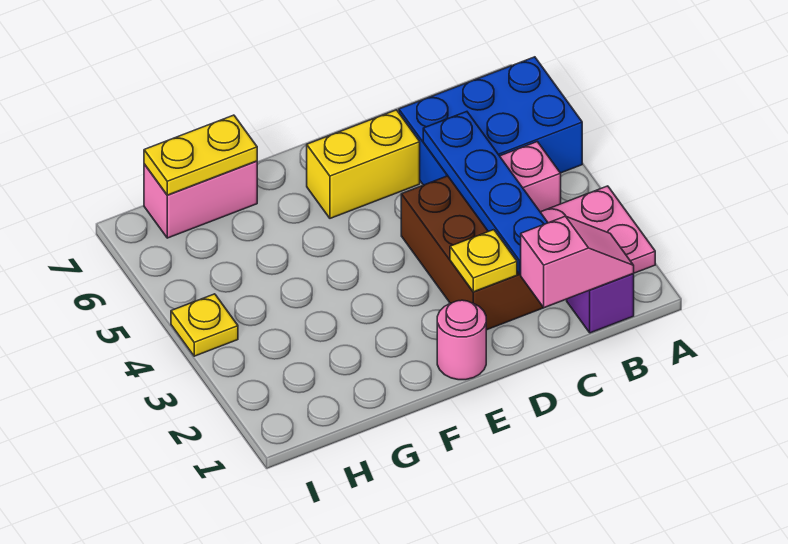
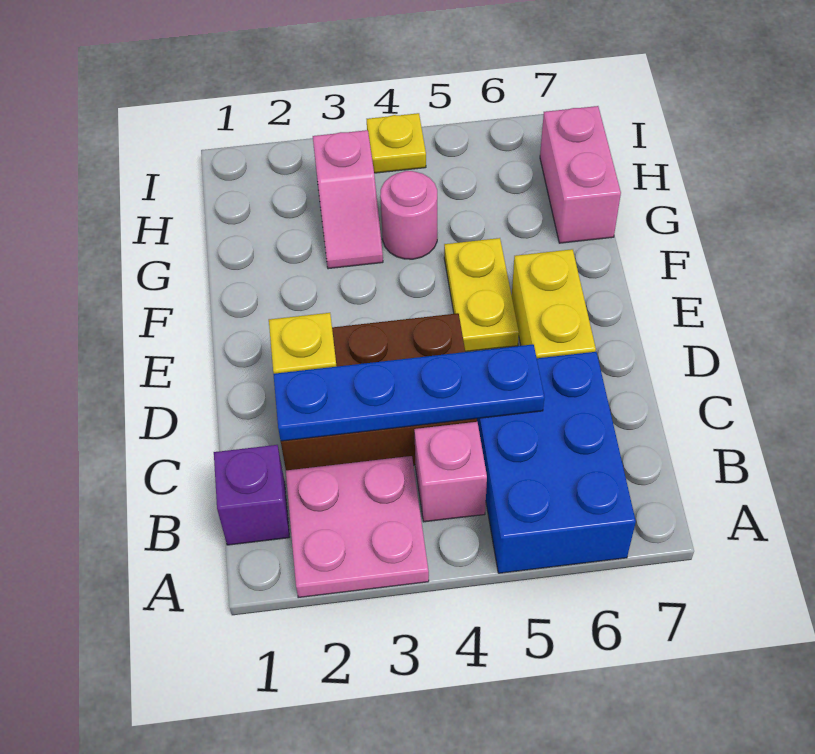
pink slope B1:C1 level 2 top C -> pink slope G3:H3 level 1 top H
pink round brick E1 level 1 -> pink round brick G4 level 1
yellow plate G7:H7 level 2 -> yellow plate E5:F5 level 1

